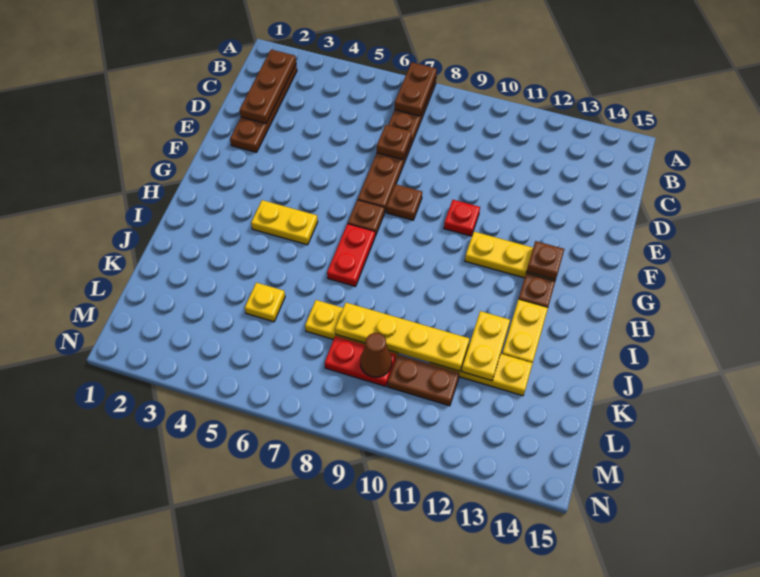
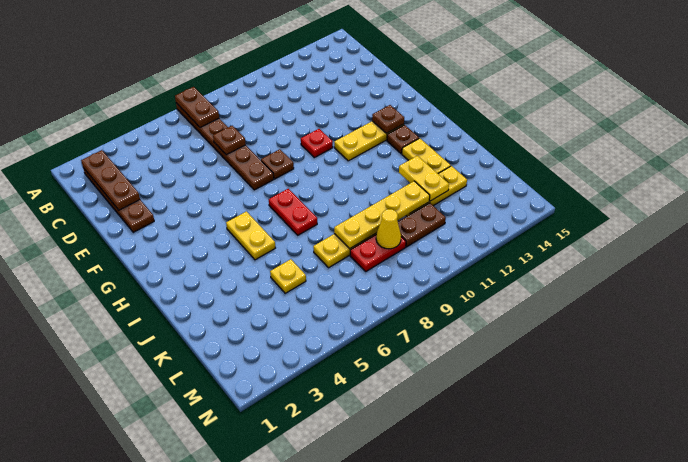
brown plate G7 level 1 -> none
yellow plate H4:H5 level 1 -> yellow plate H5:I5 level 1
brown cone L9 level 2 -> yellow cone L9 level 2

